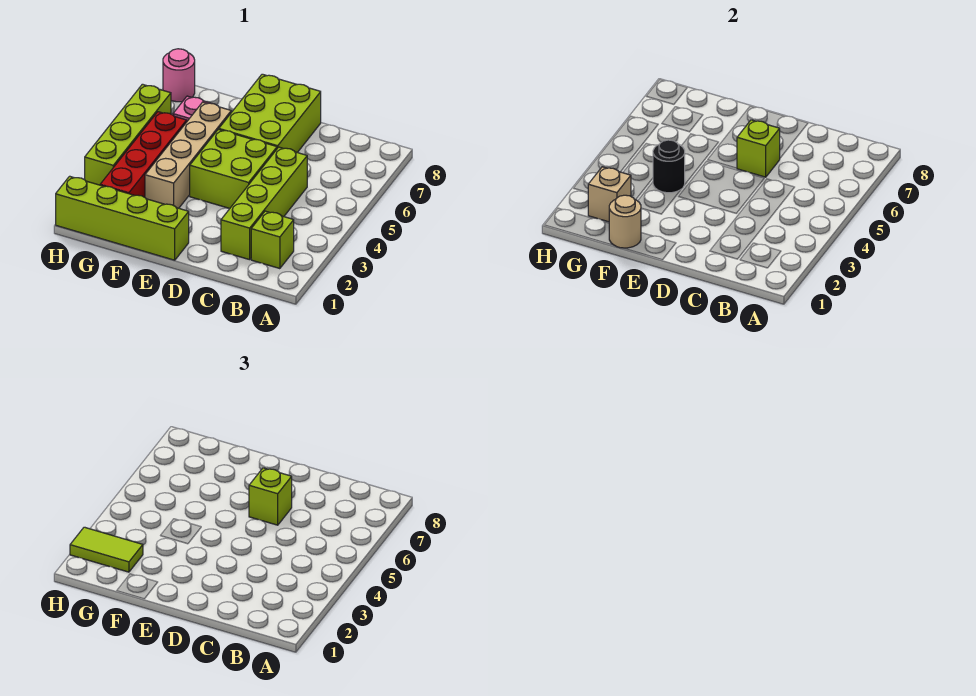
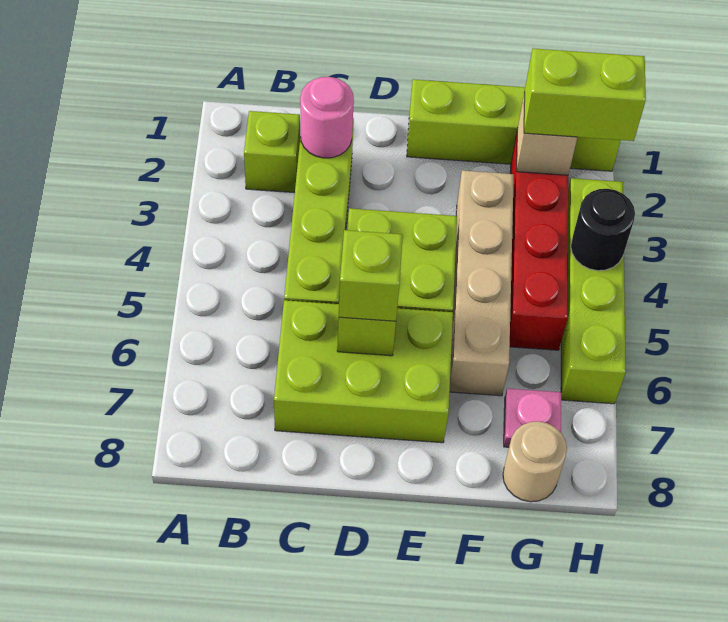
lime brick D6:E8 level 1 -> lime brick C6:E7 level 1
tan round brick F1 level 2 -> tan round brick G8 level 1
black round brick F4 level 2 -> black round brick H4 level 2
lime tile G2:H2 level 3 -> lime brick G2:H2 level 3
pink round brick H8 level 1 -> pink round brick C2 level 2

